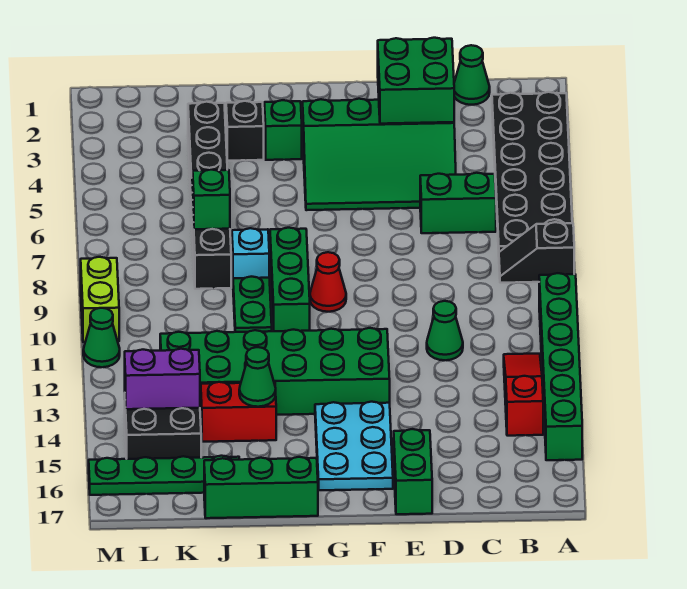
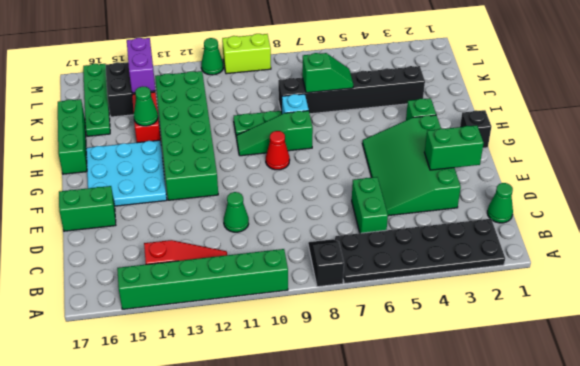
green brick D2:E3 level 2 -> green brick E2:E3 level 2
cyan plate F14:G16 level 1 -> cyan plate F14:H16 level 1
green brick H8:H10 level 1 -> green slope H8:H10 level 1 top 8
black brick I3 level 1 -> black brick G1 level 1

